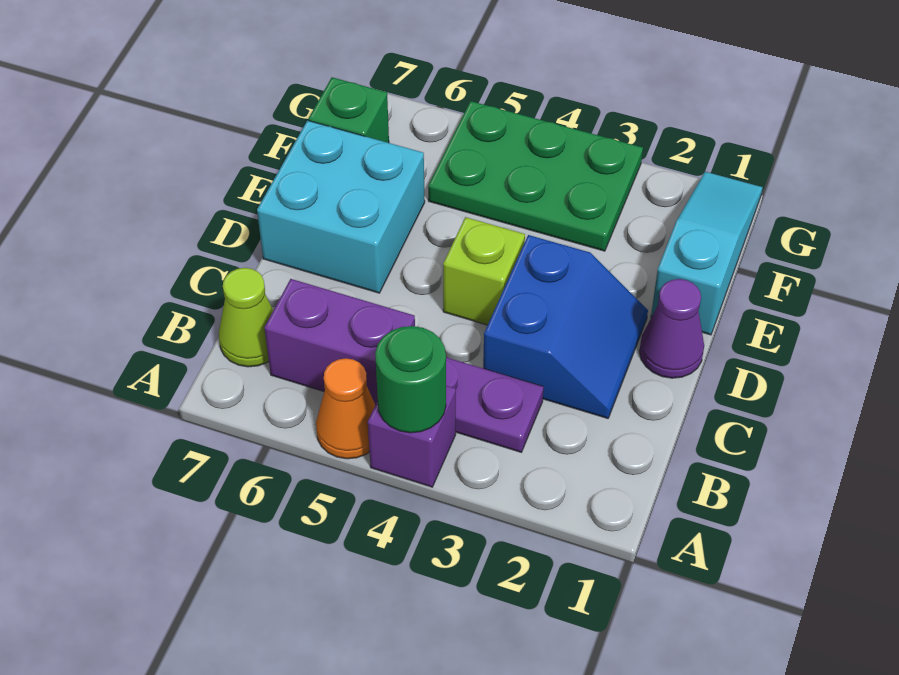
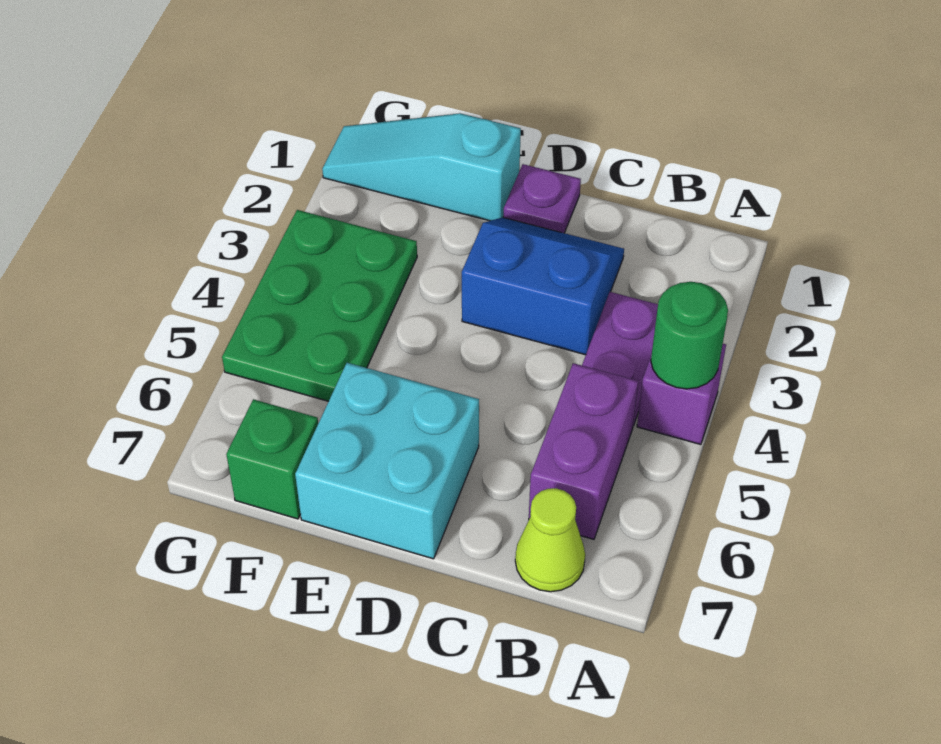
orange cone A5 level 1 -> none
purple cone D1 level 1 -> purple plate D1 level 1
lime brick D4 level 1 -> none

